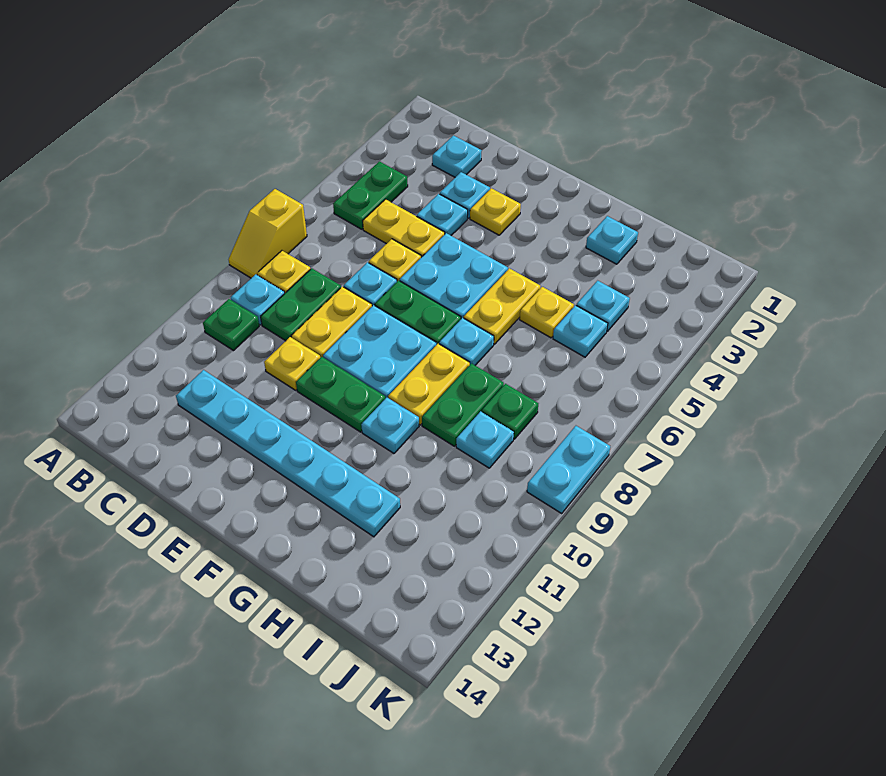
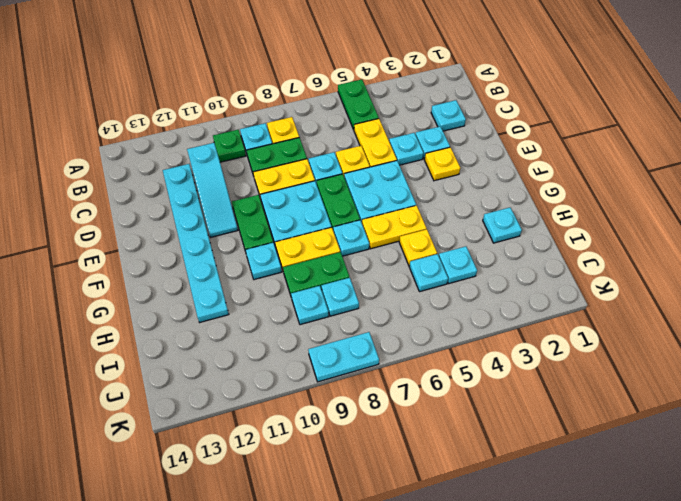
yellow slope A7:A8 level 1 top 7 -> none
green plate B4:B5 level 1 -> green plate A5:B5 level 1
none -> cyan slope C11:E11 level 1 top C
yellow plate D10 level 1 -> none
green plate I8 level 1 -> cyan plate I8 level 1

